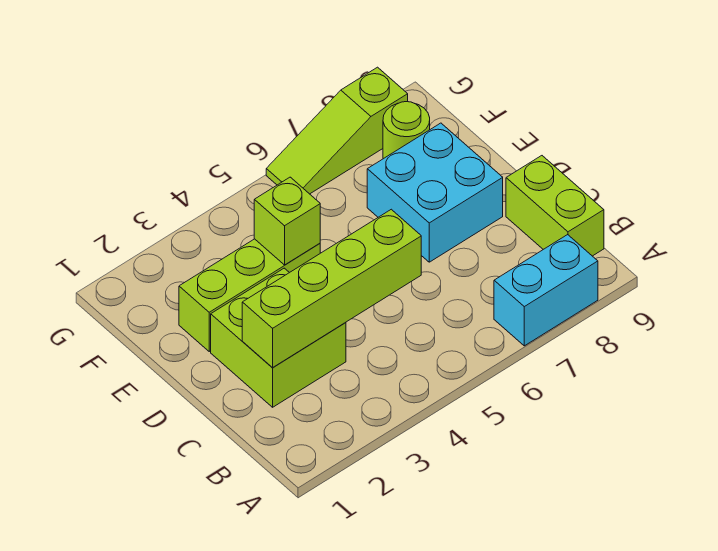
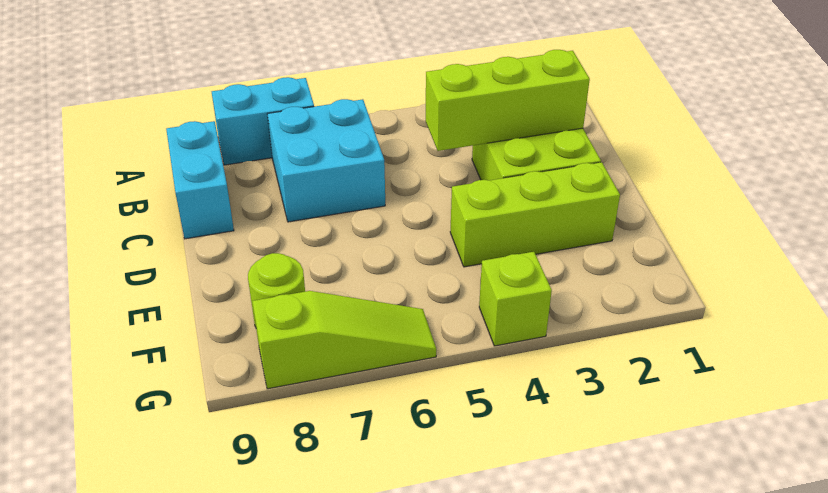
lime brick B9:C9 level 1 -> cyan brick B9:C9 level 1
lime brick C2:C5 level 2 -> lime brick C2:C4 level 2
cyan brick D7:E8 level 1 -> cyan brick B6:C7 level 1
lime brick E4 level 2 -> lime brick G4 level 1

